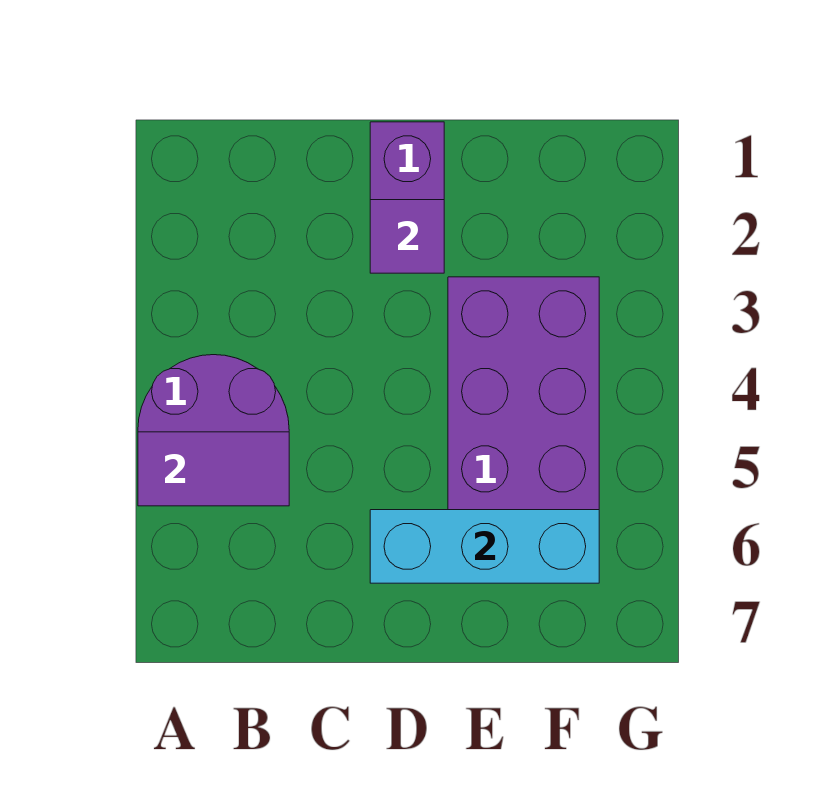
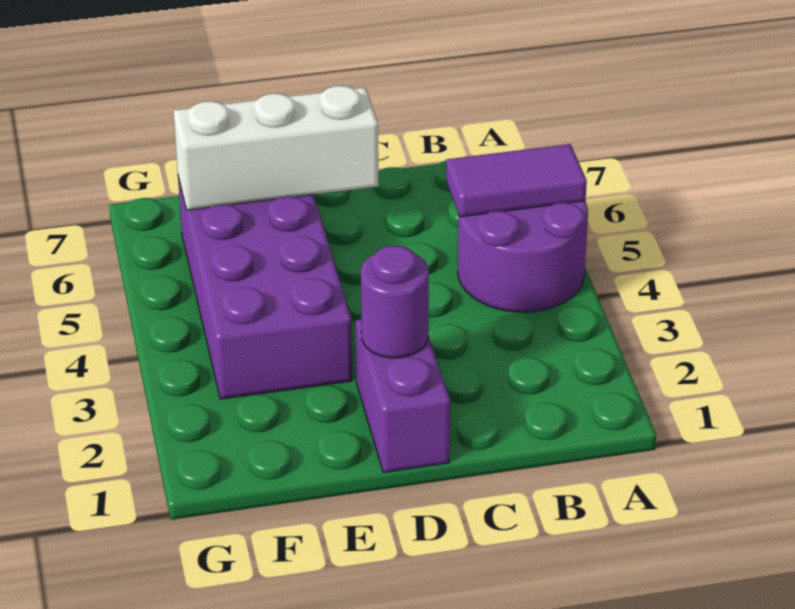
purple tile D2 level 2 -> purple round brick D2 level 2
cyan brick D6:F6 level 2 -> white brick D6:F6 level 2

